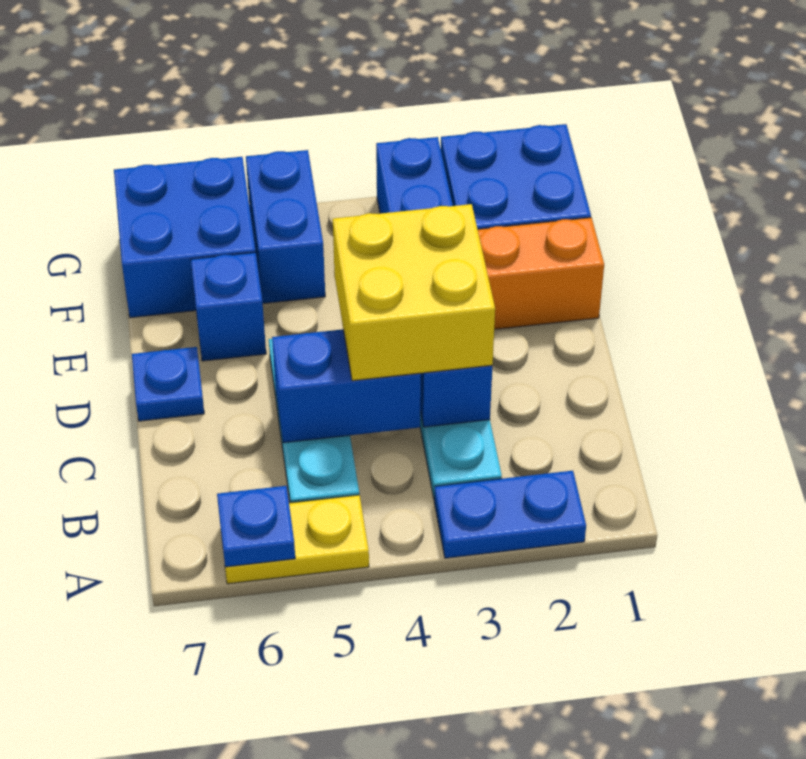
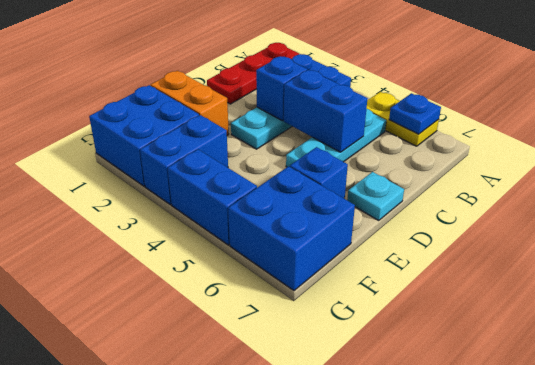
none -> red plate A1:C1 level 1
yellow brick C3:D4 level 3 -> none
blue plate D7 level 1 -> cyan plate D7 level 1
blue brick F5:G5 level 1 -> blue brick G4:G5 level 1

